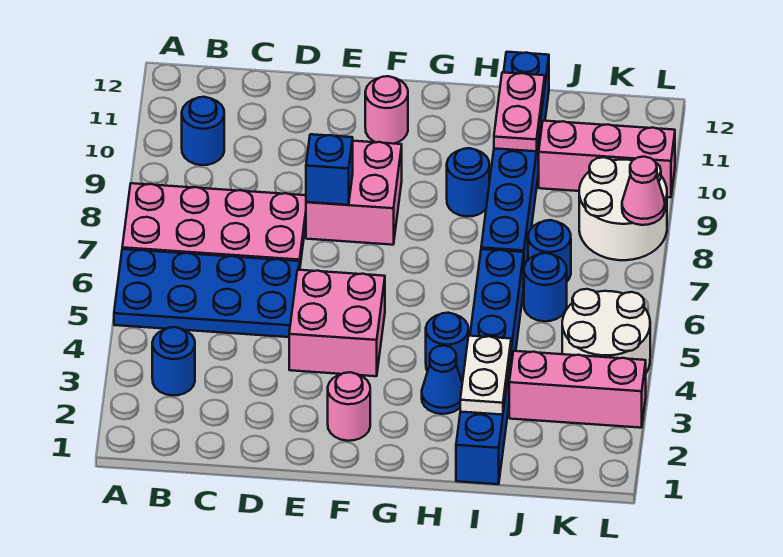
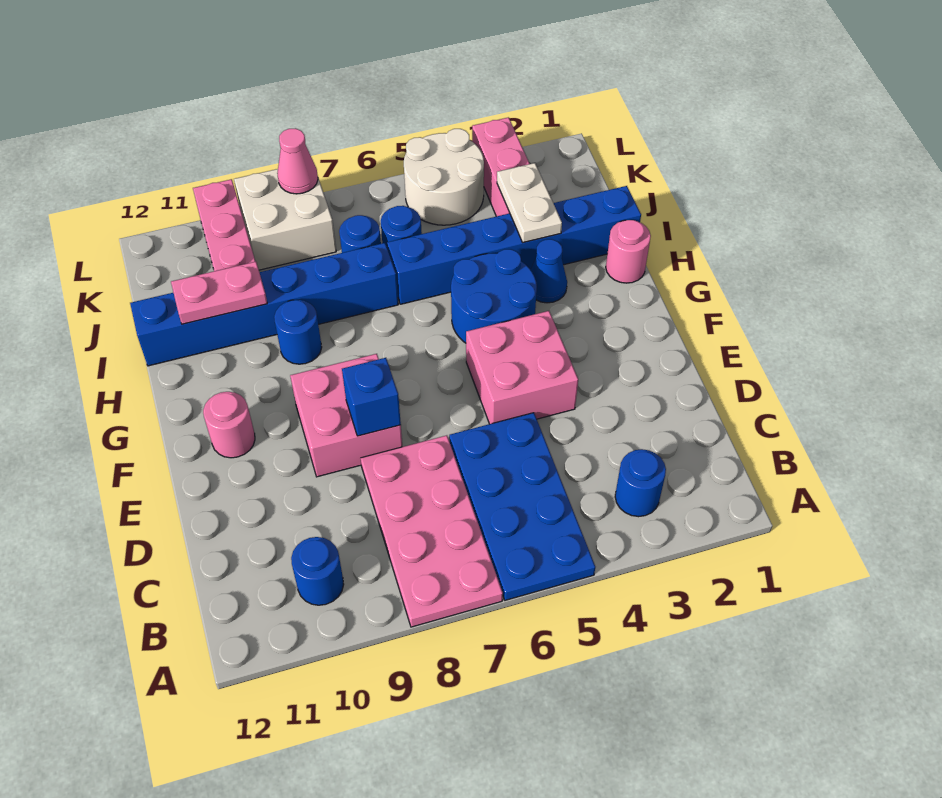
pink round brick F2 level 1 -> pink round brick H1 level 1
blue round brick H4 level 1 -> blue round brick G4:H5 level 1
white plate I2:I3 level 2 -> white plate I3:J3 level 2
white round brick K8:L9 level 1 -> white brick K8:L9 level 1

